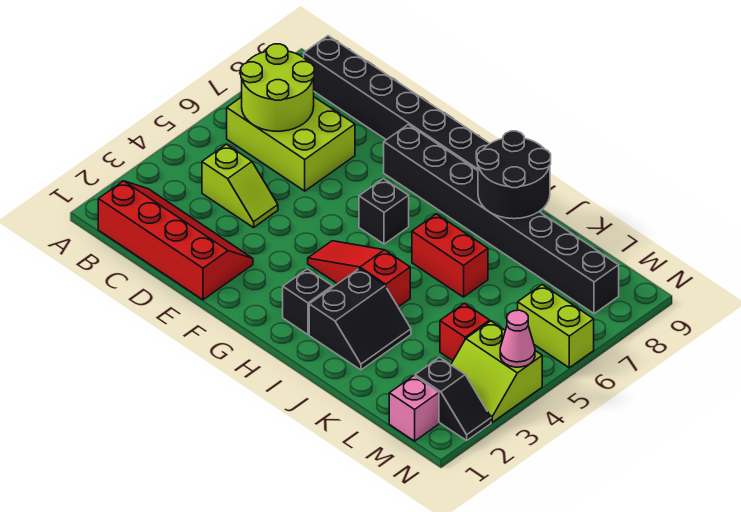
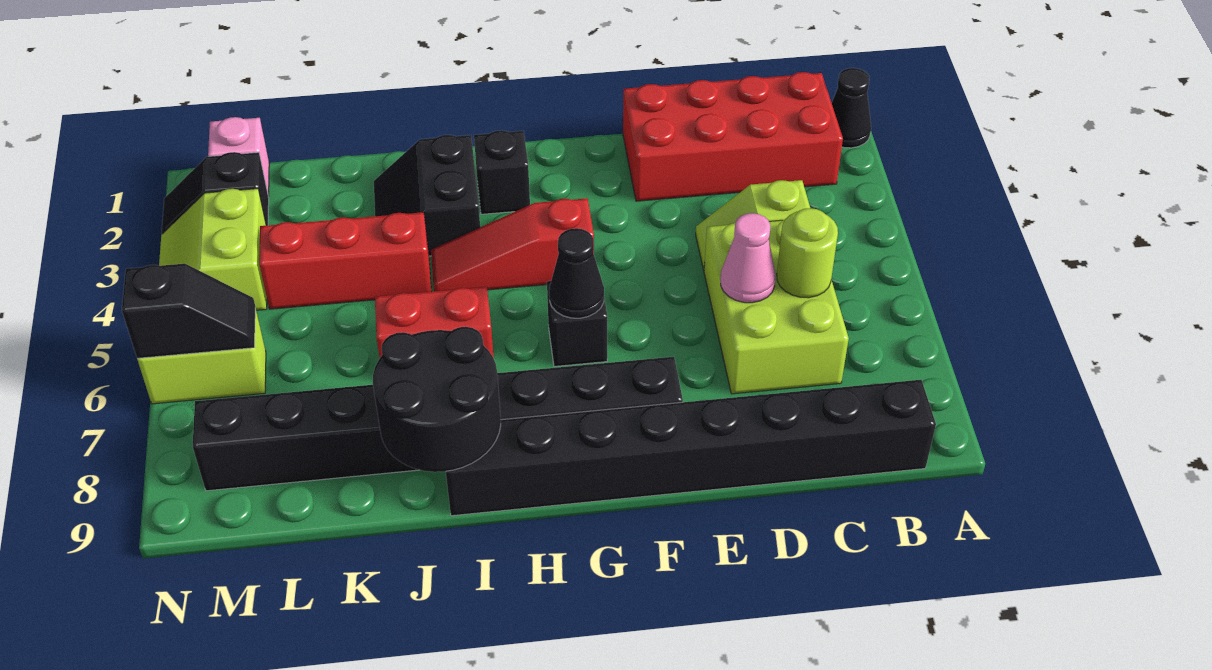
none -> black cone A1 level 1
red slope B1:E2 level 1 top 1 -> red brick B1:E2 level 1
lime brick B6:D7 level 1 -> lime brick C5:D7 level 1
lime round brick B6:C7 level 2 -> lime round brick C6 level 2
red slope G4:I4 level 1 top I -> red slope G4:I4 level 1 top G
none -> black cone G6 level 2
red brick L4 level 1 -> red brick J4:L4 level 1
lime slope M3:N4 level 1 top 4 -> lime slope M3:N4 level 1 top M
none -> black slope M6:N6 level 2 top N
pink cone N4 level 2 -> pink cone D6 level 2

